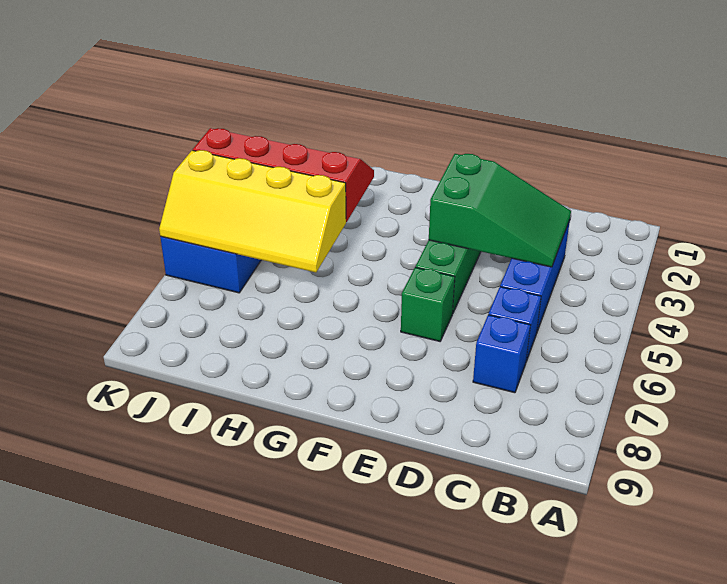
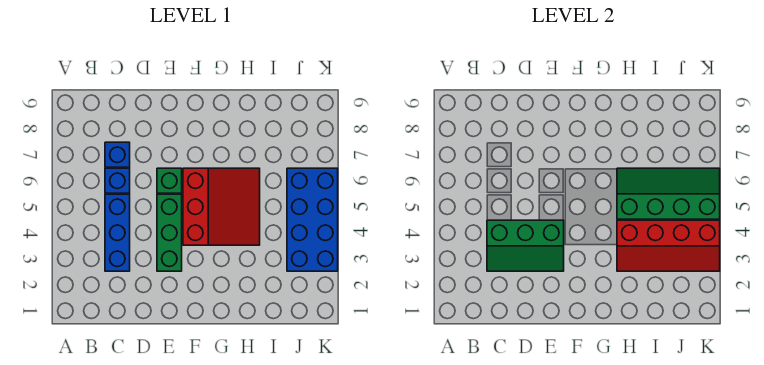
green slope C3:E4 level 2 top E -> green slope C3:E4 level 2 top 4
none -> red slope F4:H6 level 1 top F
yellow slope H5:K6 level 2 top 5 -> green slope H5:K6 level 2 top 5

